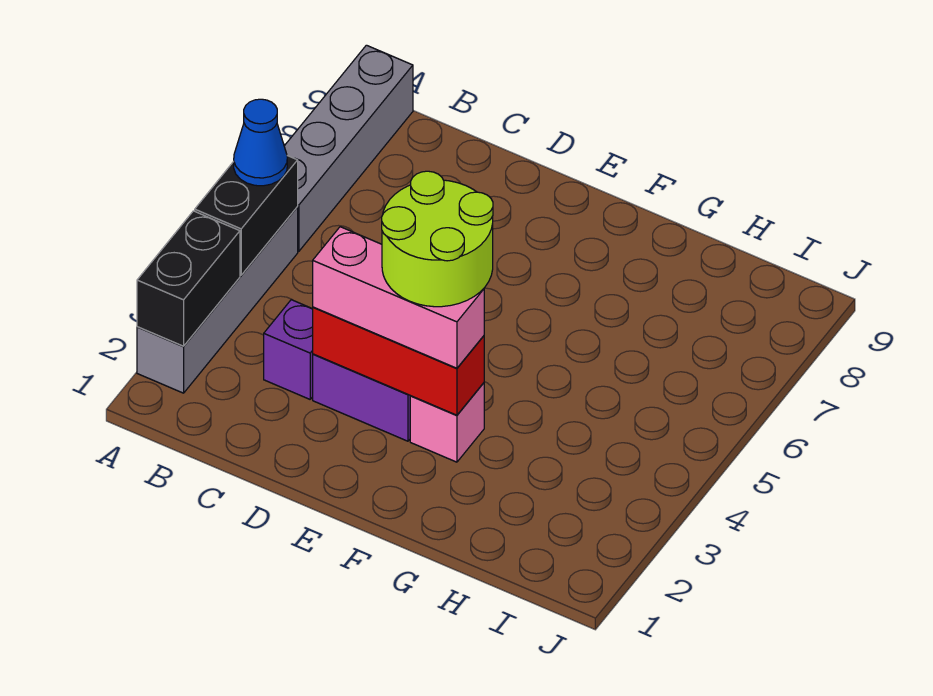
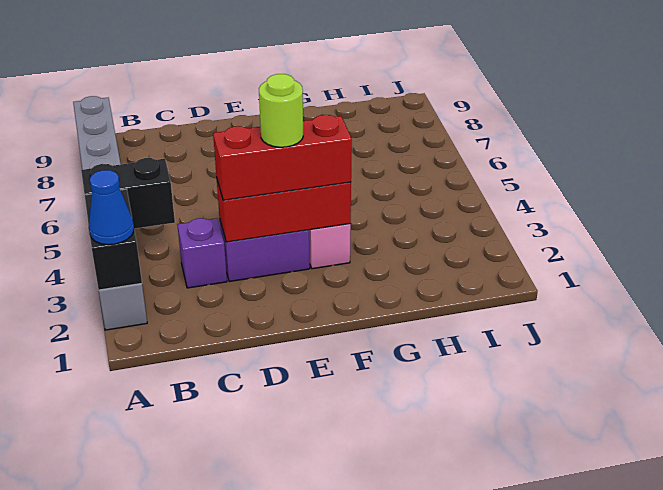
black brick A4:A5 level 2 -> black brick A4:B4 level 2
blue cone A5 level 3 -> blue cone A2 level 3
pink brick D3:F3 level 3 -> red brick D3:F3 level 3
lime round brick E3:F4 level 4 -> lime round brick E3 level 4

